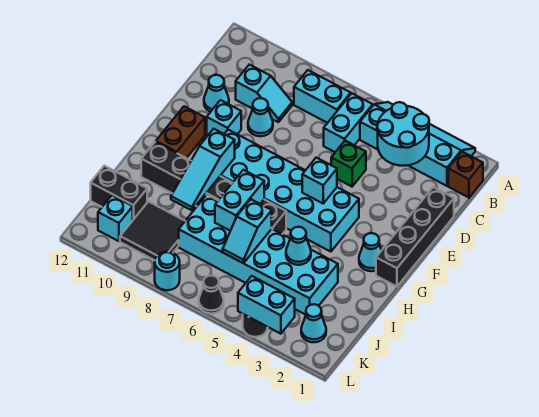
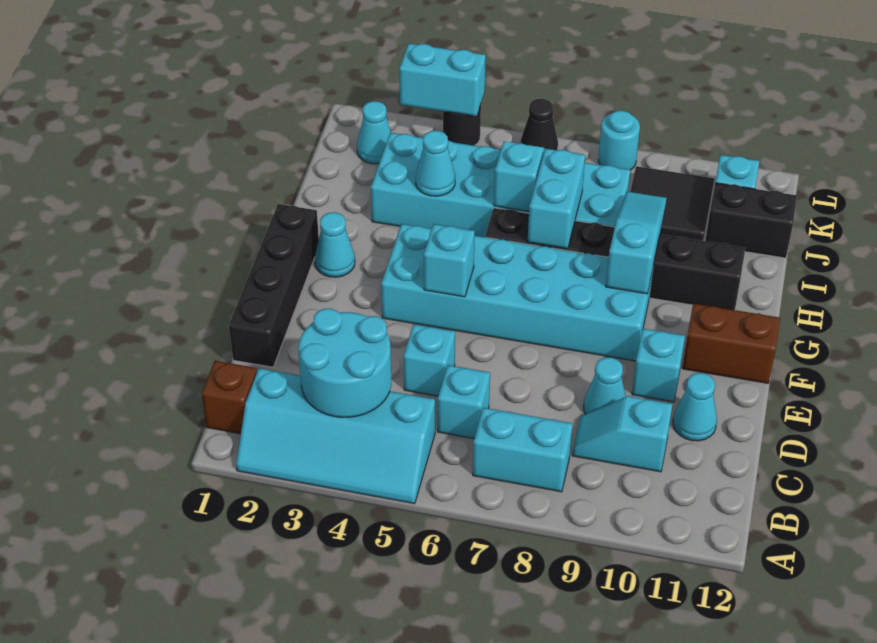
cyan brick B6:C6 level 1 -> cyan brick C6 level 1
green brick D5 level 1 -> cyan brick D5 level 1
brown brick F11:G11 level 1 -> brown brick F11:F12 level 1

